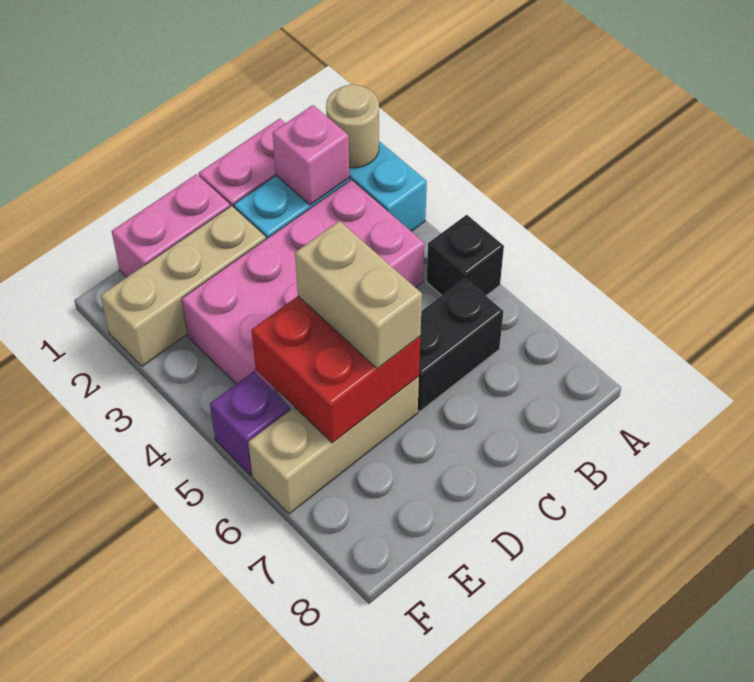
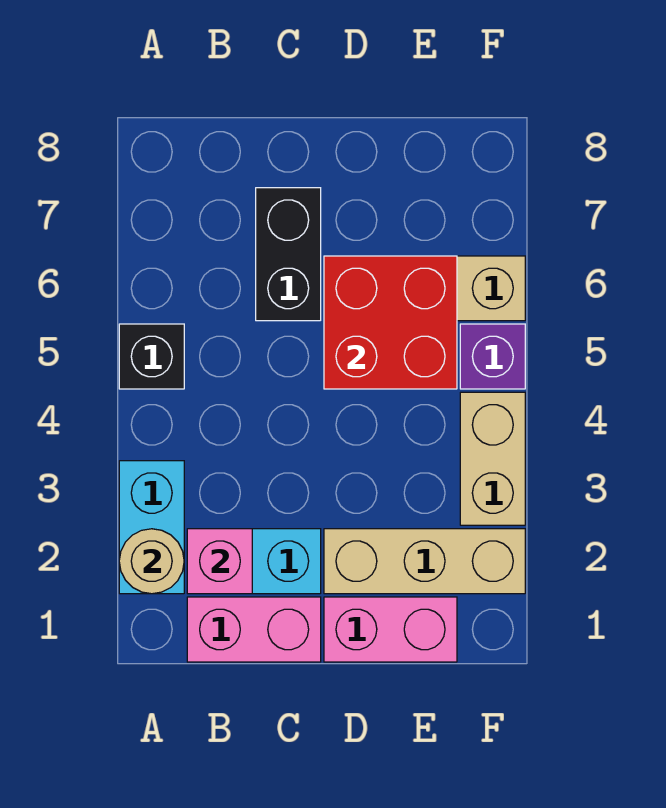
pink brick B3:E4 level 1 -> none
black brick B6:C6 level 1 -> black brick C6:C7 level 1
tan brick D5:D6 level 3 -> tan brick F3:F4 level 1

